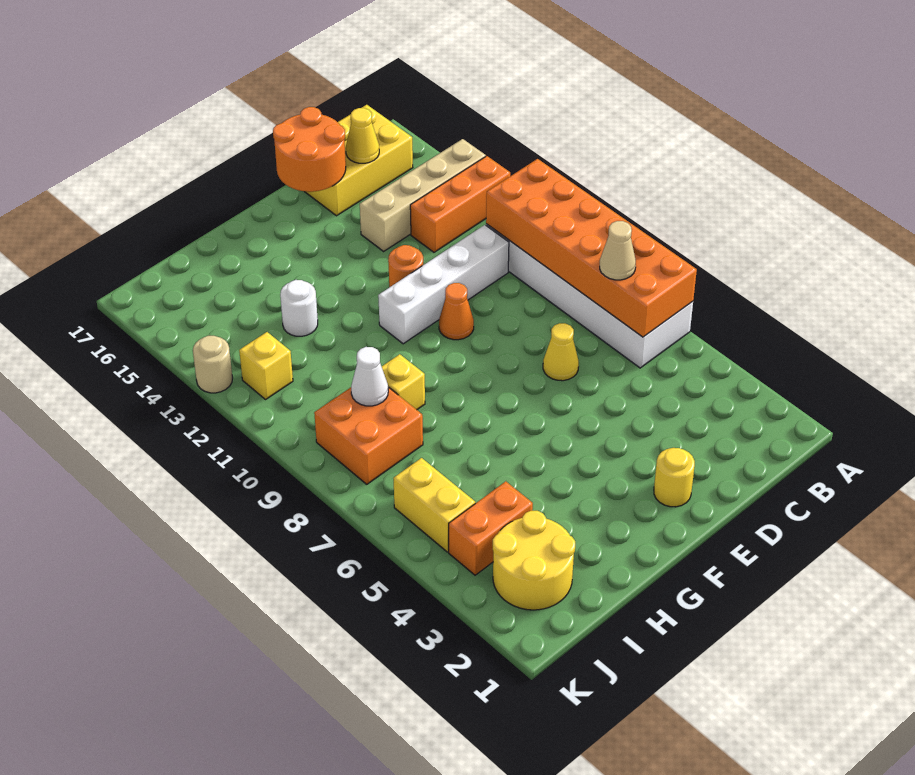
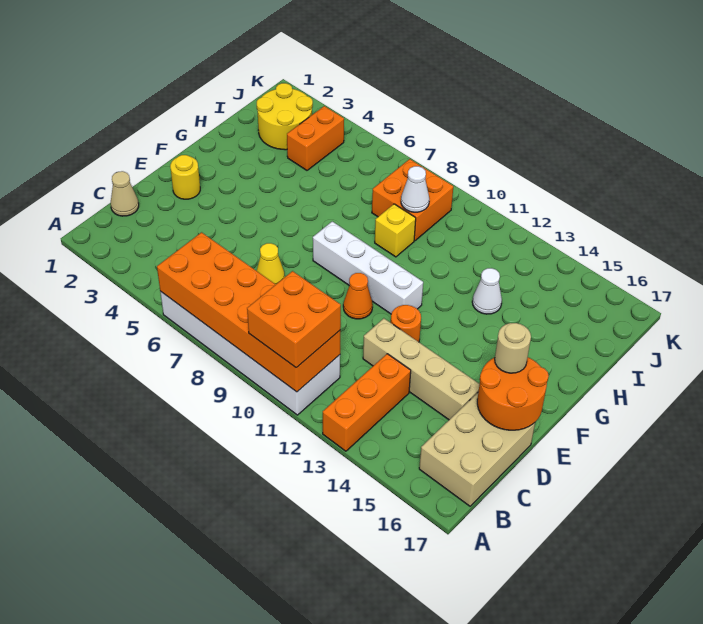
none -> orange brick A10:B11 level 3
tan brick A14:D14 level 1 -> tan brick D12:D15 level 1
tan cone B7 level 3 -> tan cone C1 level 1
yellow brick B16:D17 level 1 -> tan brick B16:D17 level 1
white brick C11:F11 level 1 -> white brick F8:F11 level 1
yellow cone C16 level 2 -> none
white round brick H13 level 1 -> white cone H13 level 1
yellow brick J5:J6 level 1 -> none
yellow brick J12 level 1 -> none
tan round brick K13 level 1 -> tan round brick E16 level 3

